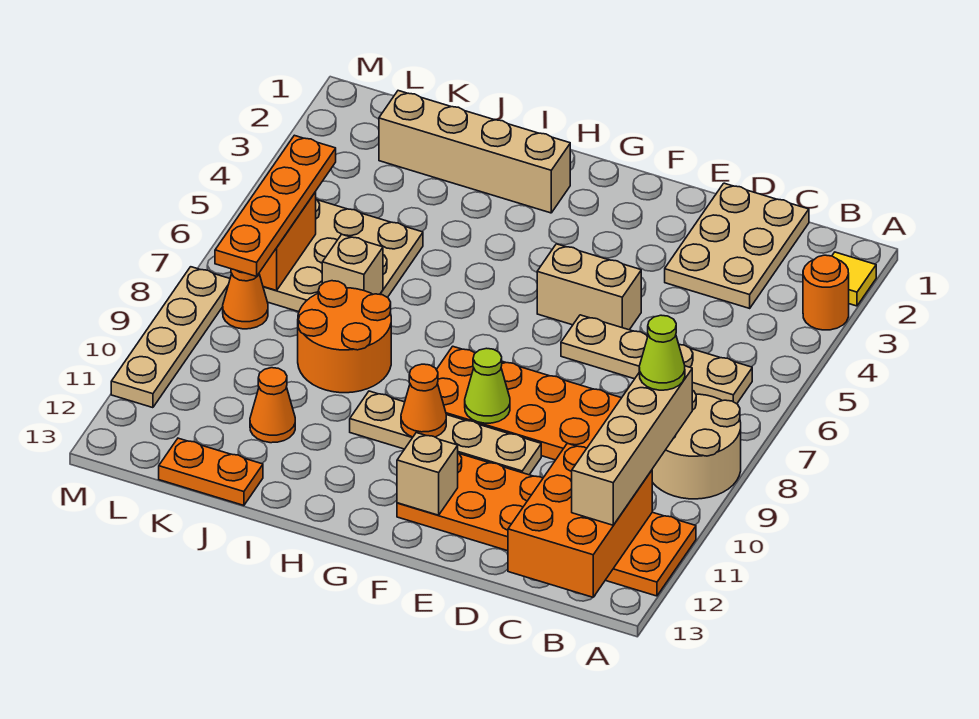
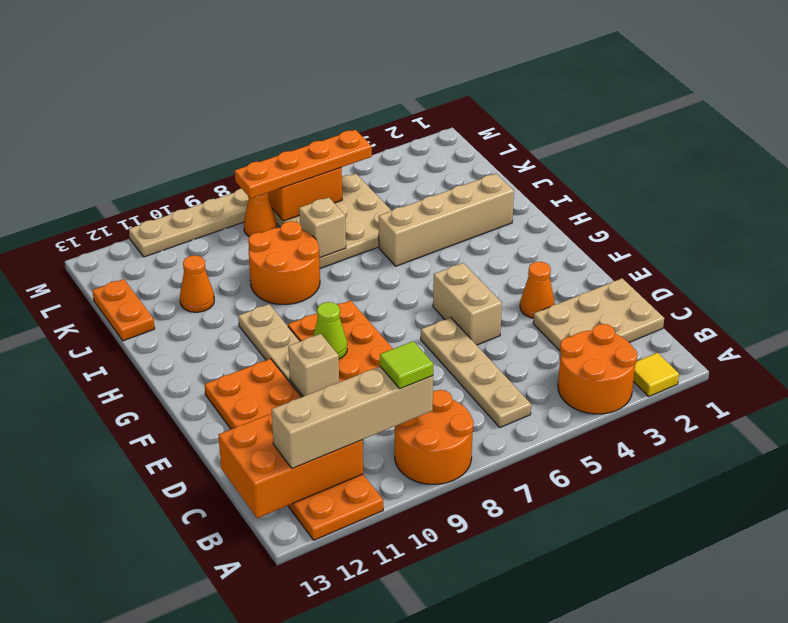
orange round brick A3 level 1 -> orange round brick A3:B4 level 1
tan round brick A8:B9 level 1 -> orange round brick A8:B9 level 1
lime cone B9 level 4 -> lime tile B9 level 4
tan brick F12 level 2 -> tan brick E10 level 2
orange cone G10 level 2 -> orange cone E3 level 1
tan brick H2:K2 level 1 -> tan brick I2:I5 level 1

